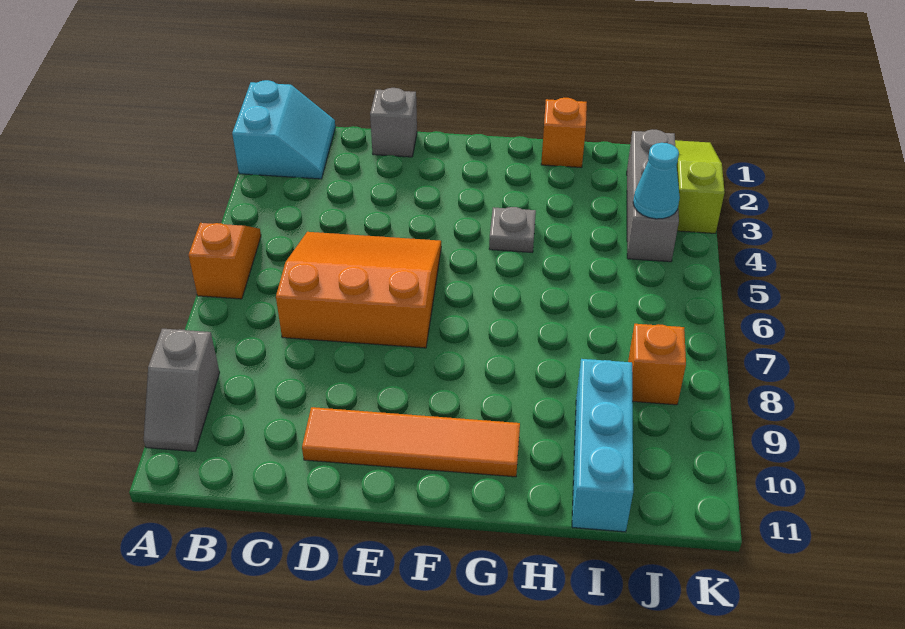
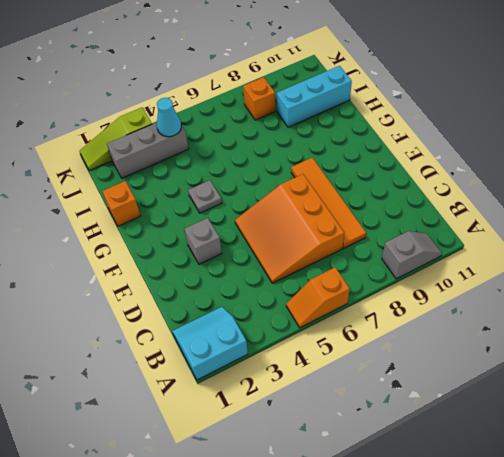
grey brick D1 level 1 -> grey brick E3 level 1
orange tile D10:G10 level 1 -> orange tile C8:F8 level 1

